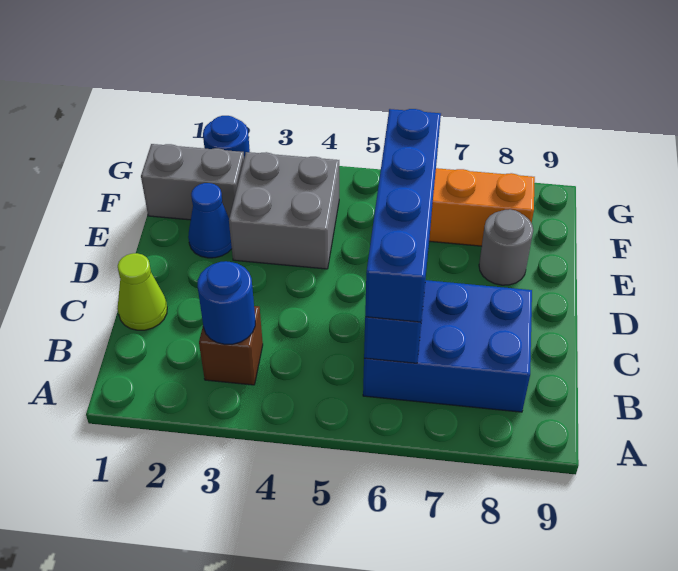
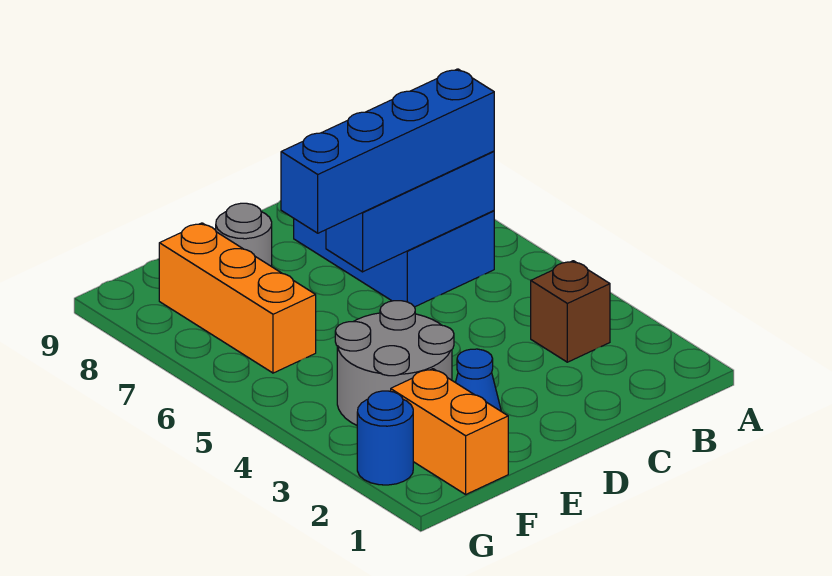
blue round brick B3 level 2 -> none
lime cone C1 level 1 -> none
grey brick E3:F4 level 1 -> grey round brick E3:F4 level 1
grey brick F1:F2 level 1 -> orange brick F1:F2 level 1

